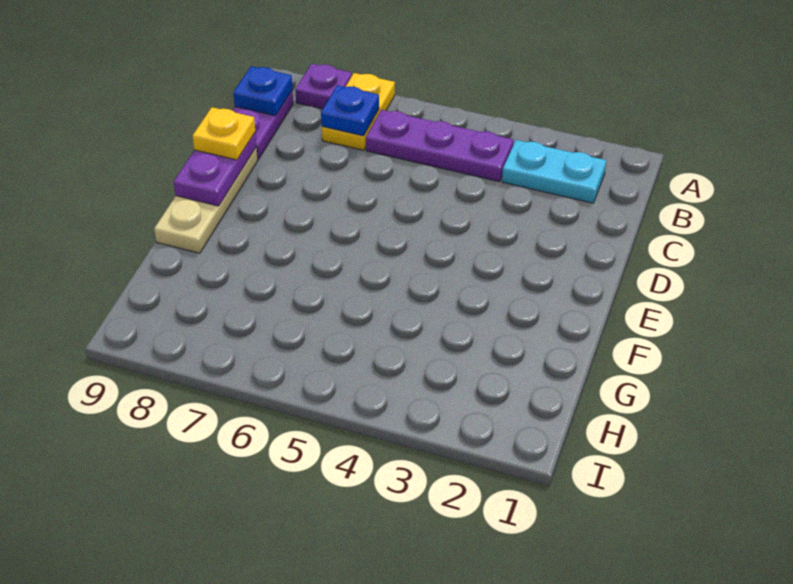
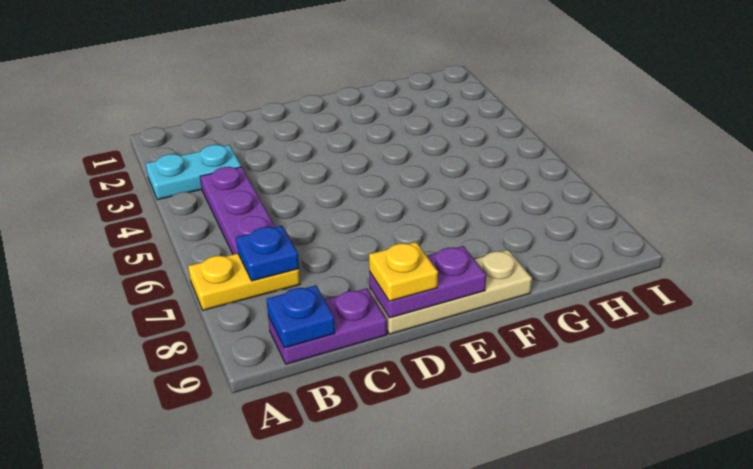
purple plate A8 level 1 -> none
cyan plate B2:B3 level 1 -> cyan plate A3:B3 level 1

